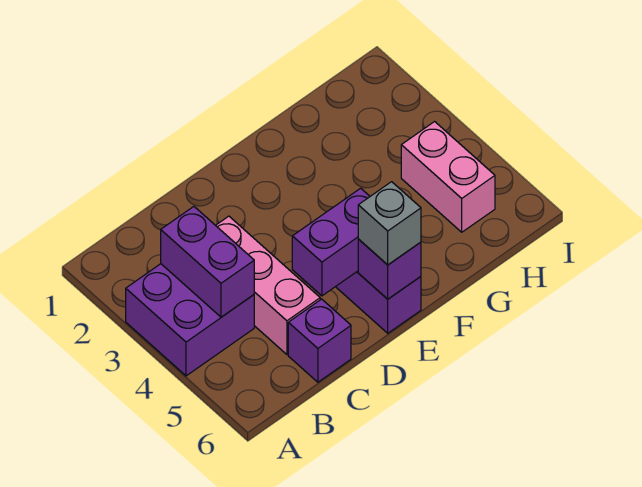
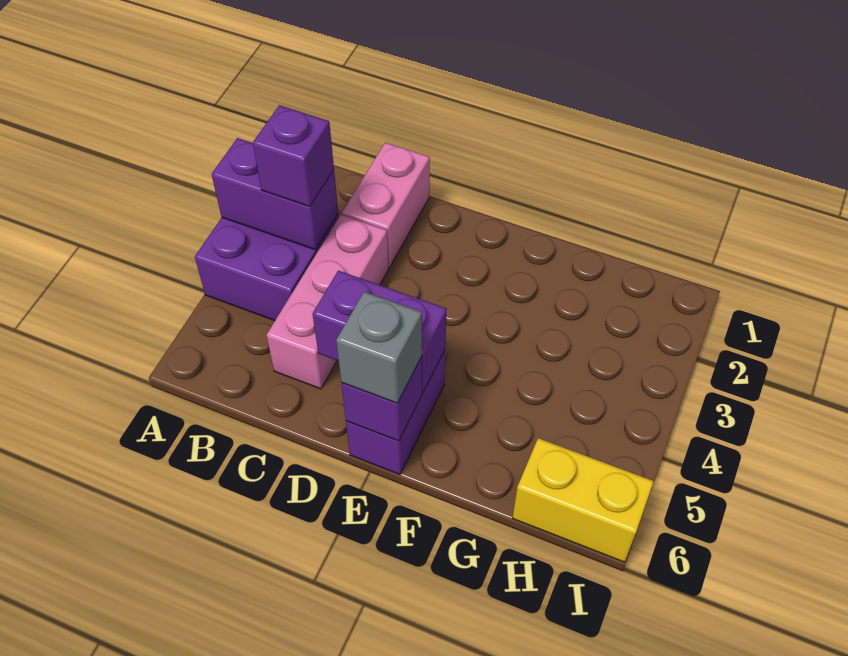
purple brick B3:B4 level 2 -> purple brick A3:B3 level 2
purple brick C6 level 1 -> purple brick B3 level 3
pink brick H4:H5 level 1 -> pink brick C1:C2 level 1
none -> yellow brick H6:I6 level 1

